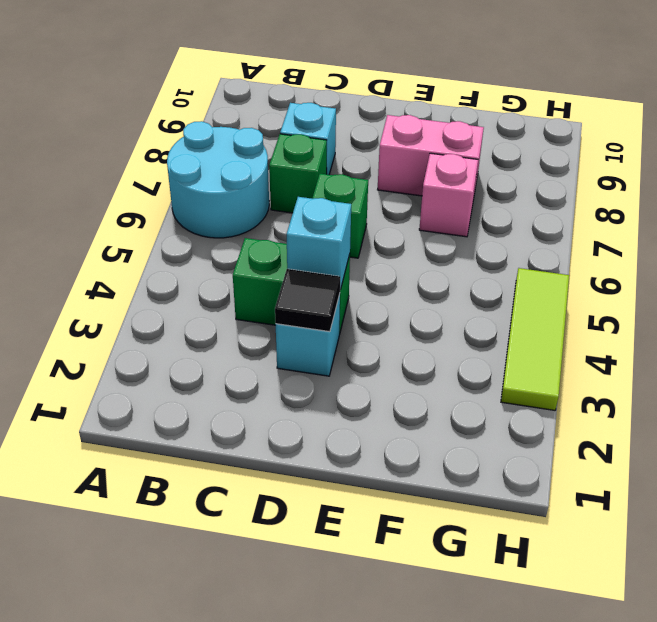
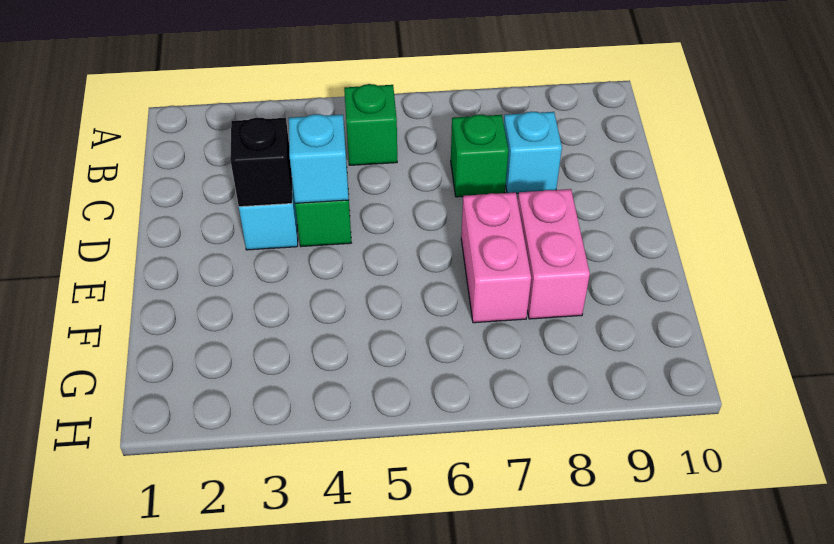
cyan round brick A6:B7 level 1 -> none
black tile D3 level 2 -> black brick D3 level 2
green brick D6 level 1 -> green brick B5 level 1
pink brick F7 level 1 -> pink brick E7:F7 level 1
lime tile H3:H5 level 1 -> none

